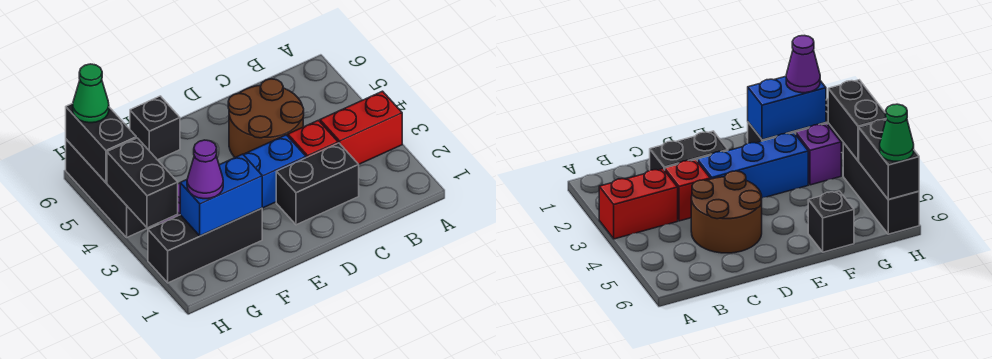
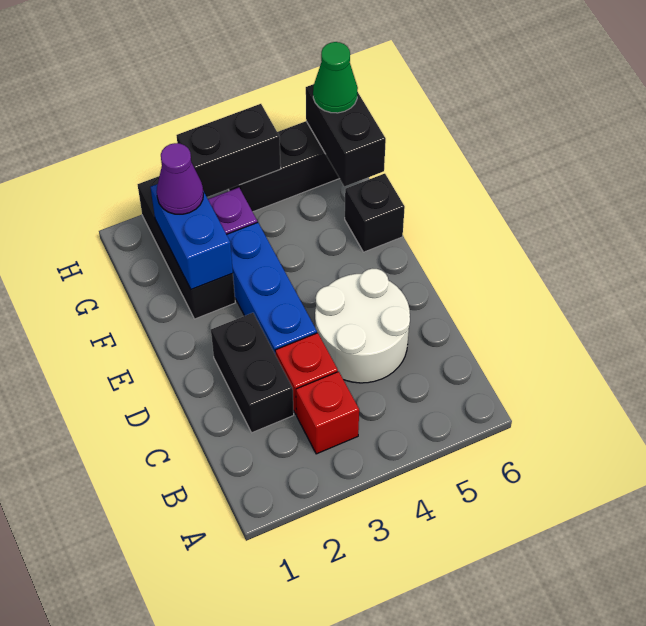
red brick A3:B3 level 1 -> red brick B3 level 1
brown round brick C4:D5 level 1 -> white round brick C4:D5 level 1
black brick H5:H6 level 2 -> black brick G6:H6 level 2

